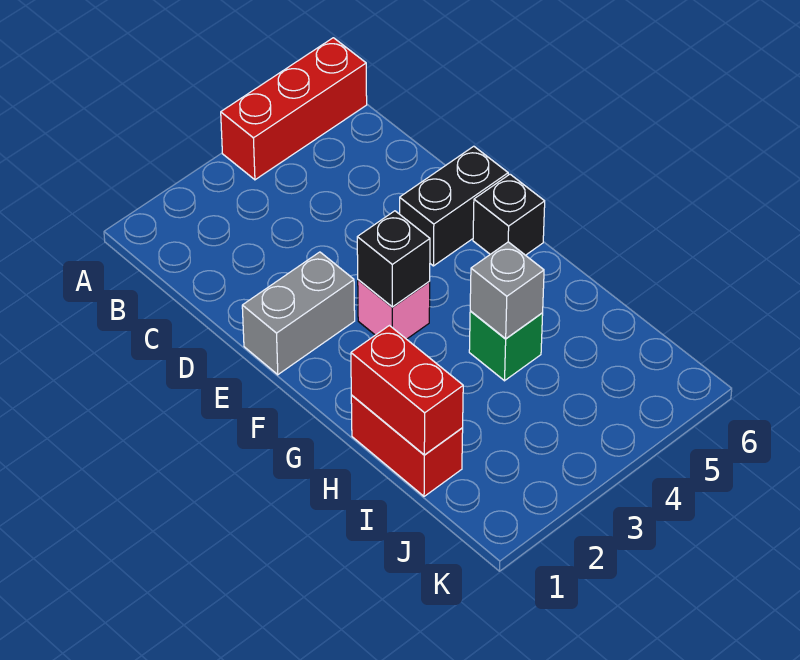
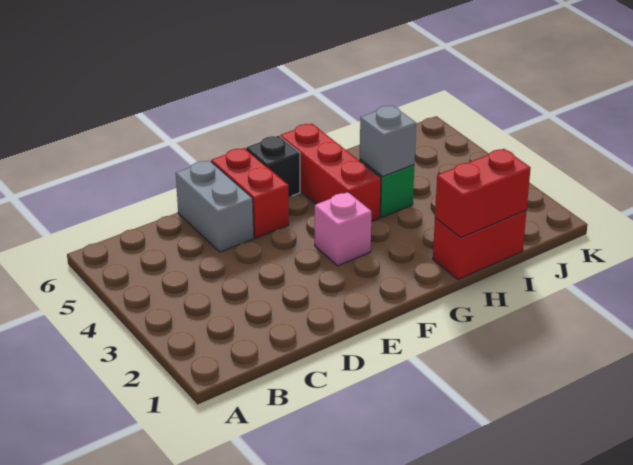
red brick A4:A6 level 1 -> red brick G4:G6 level 1
grey brick E1:E2 level 1 -> grey brick D5:D6 level 1
black brick E5:E6 level 1 -> red brick E5:E6 level 1
black brick F3 level 2 -> none

